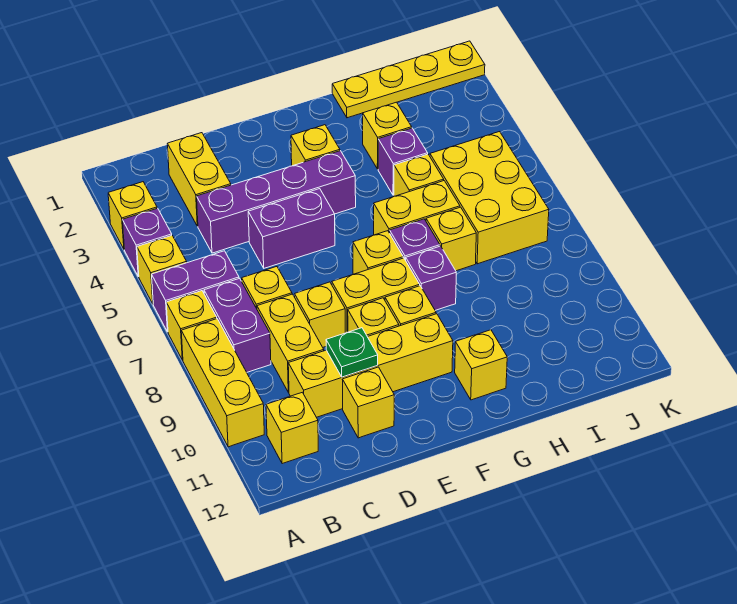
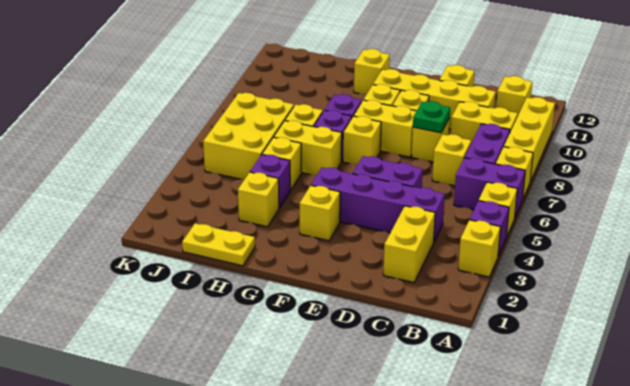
yellow brick C8:C9 level 1 -> yellow brick B9:C9 level 1
green plate D10 level 2 -> green plate D8 level 2
yellow plate H1:K1 level 1 -> yellow plate H1:I1 level 1

